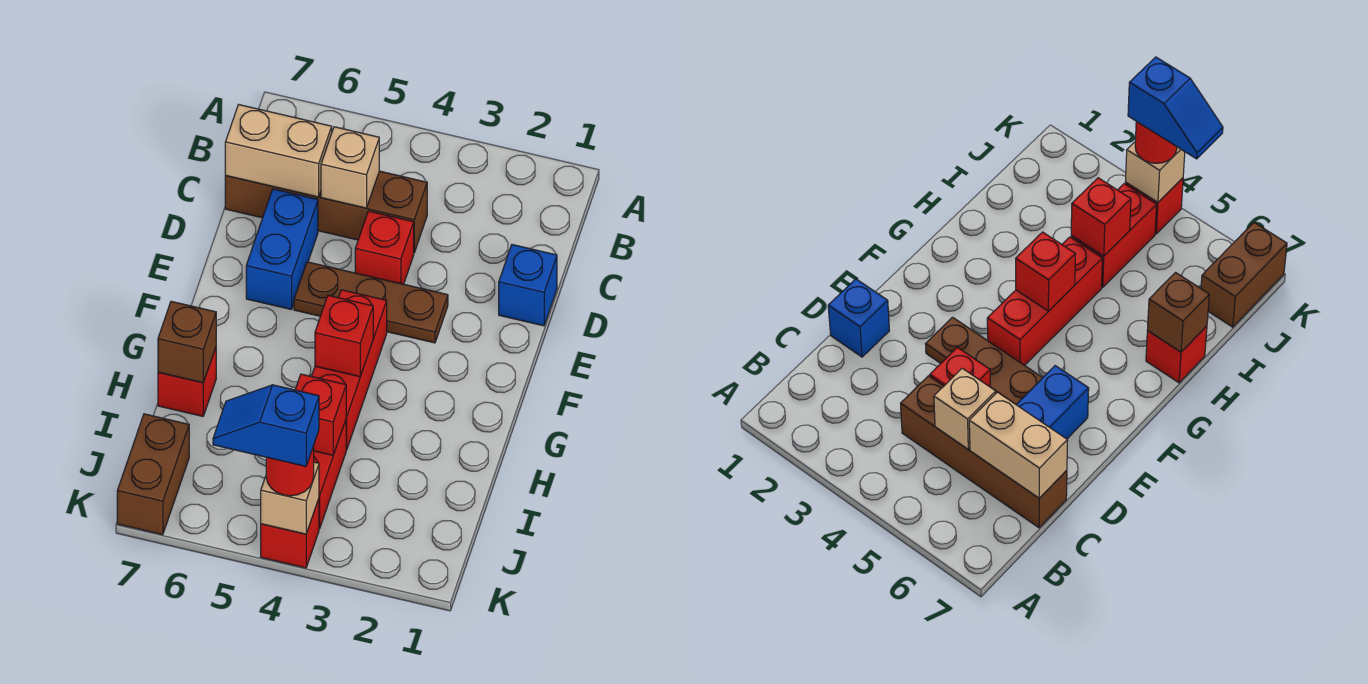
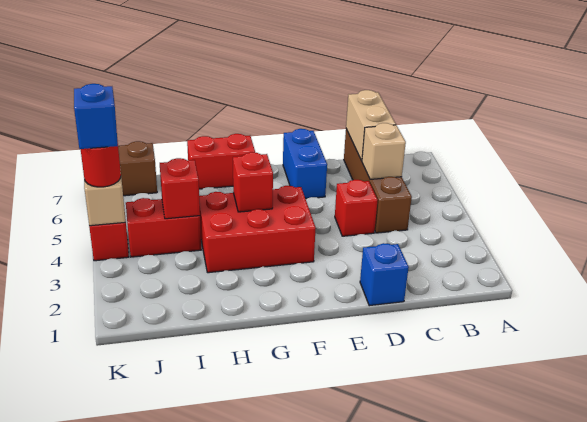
blue brick D6:E6 level 1 -> blue brick E6:E7 level 1
brown plate E3:E5 level 1 -> none
red brick F4:H4 level 1 -> red brick F3:H4 level 1
red brick H7 level 1 -> red brick G7:H7 level 1
brown brick H7 level 2 -> none

